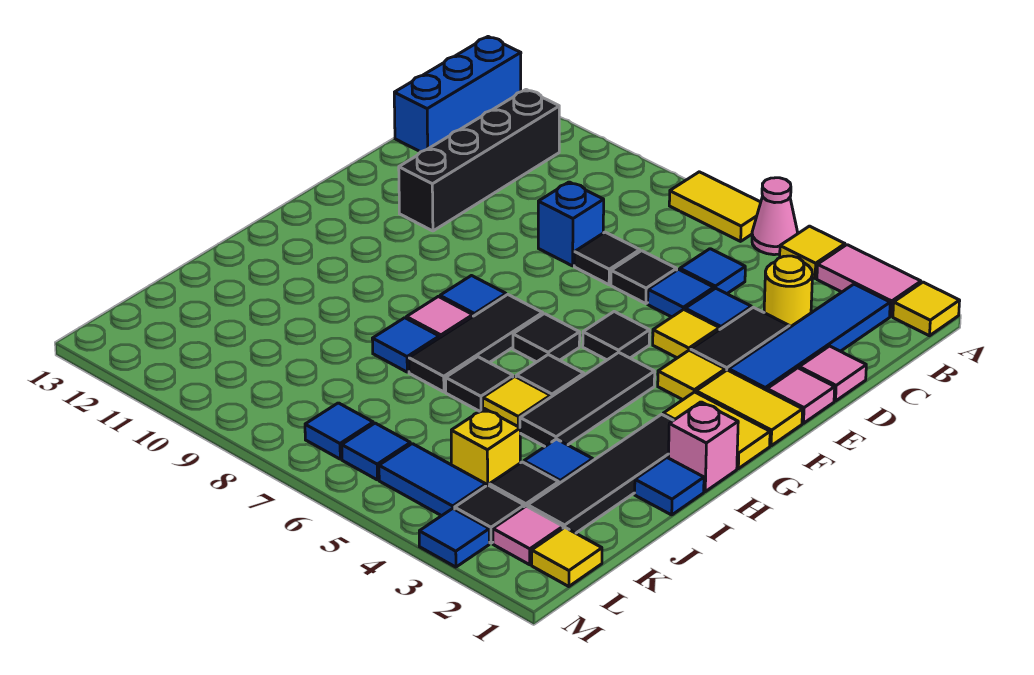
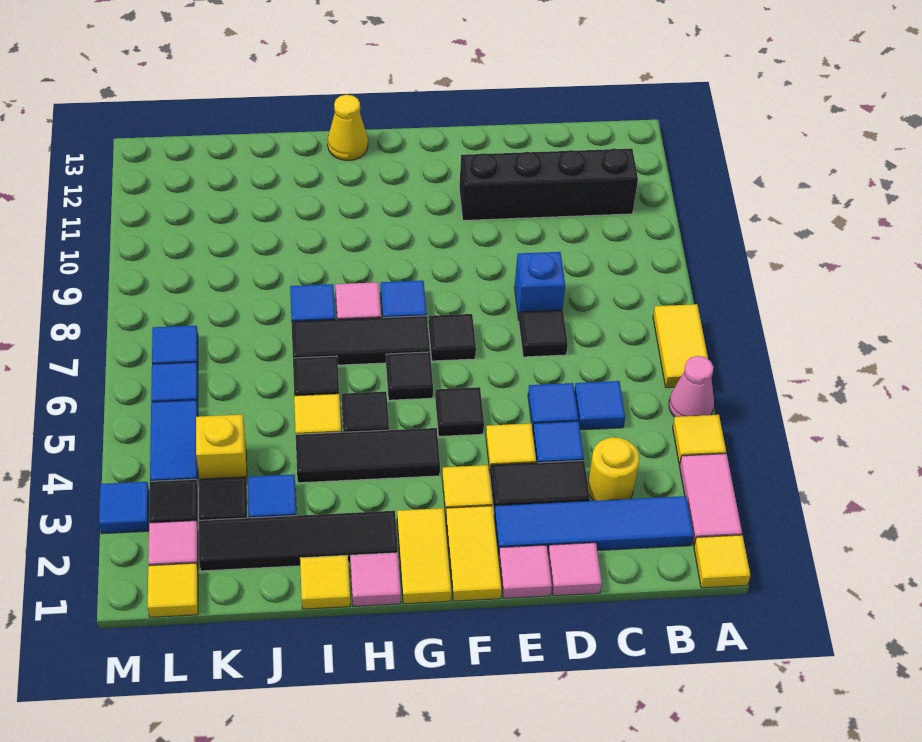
blue brick A13:C13 level 1 -> none
black tile D6 level 1 -> black tile F7 level 1
pink brick H1 level 1 -> pink tile H1 level 1
none -> yellow cone H13 level 1
blue tile I1 level 1 -> yellow tile I1 level 1

